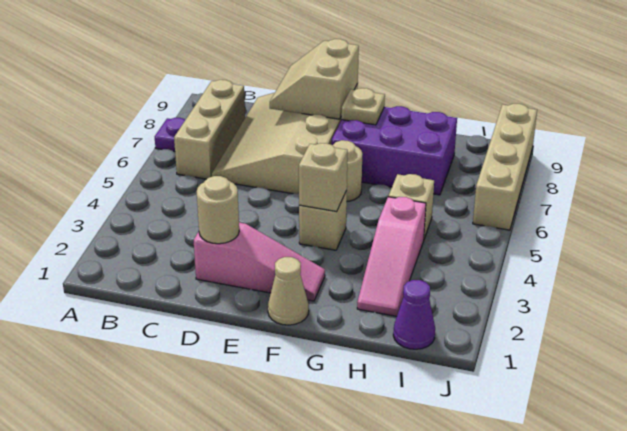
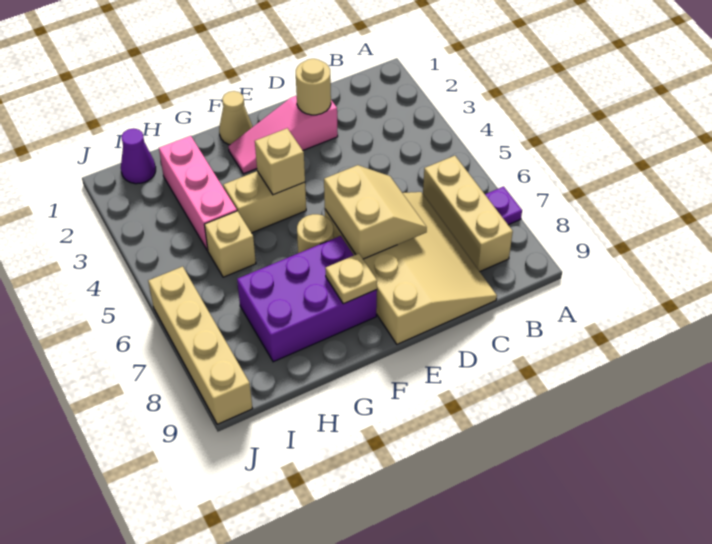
tan slope D8:E9 level 2 top E -> tan slope D6:E7 level 2 top E
tan brick F4 level 1 -> tan brick F4:G4 level 1
pink slope H2:H4 level 1 top 4 -> pink brick H2:H4 level 1

